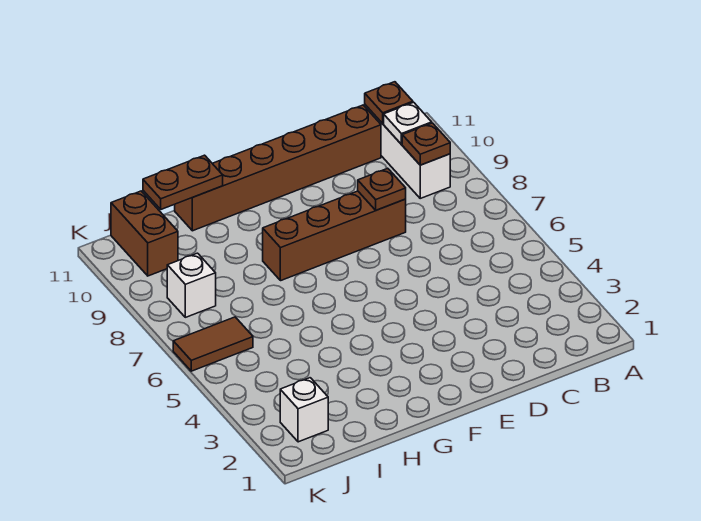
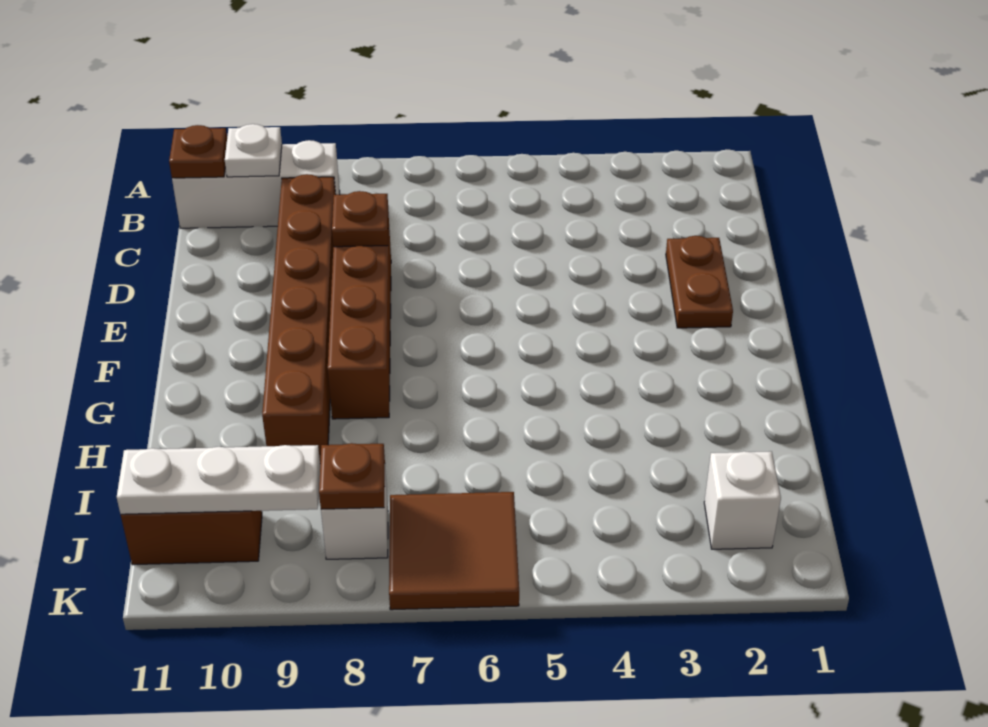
brown plate B9 level 2 -> brown plate J8 level 2
brown brick C11:H11 level 1 -> brown brick C9:H9 level 1
brown plate H11:I11 level 2 -> brown plate D2:E2 level 1
brown tile J6:K6 level 1 -> brown tile J6:K7 level 1
none -> white plate J9:J11 level 2

